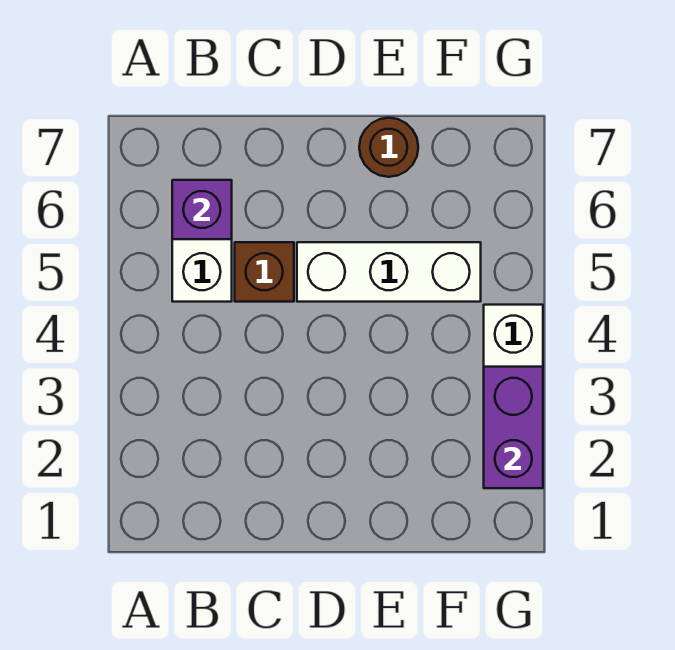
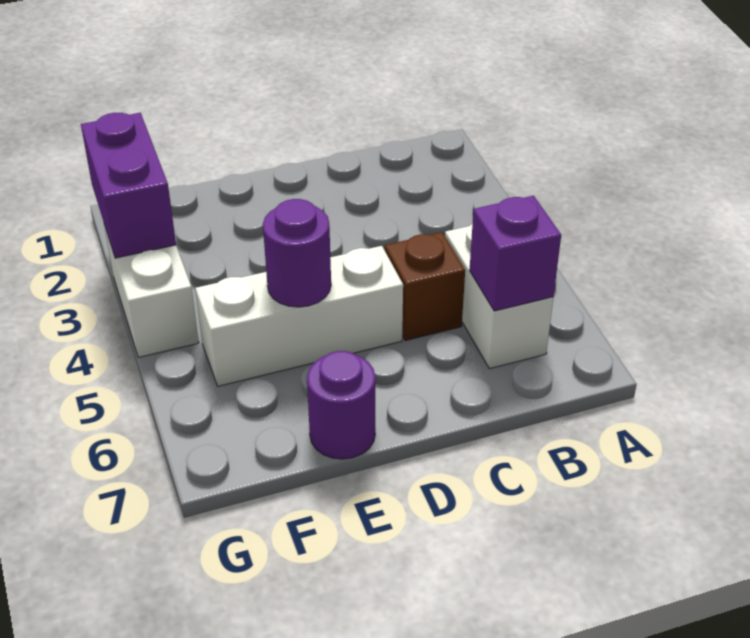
none -> purple round brick E5 level 2
brown round brick E7 level 1 -> purple round brick E7 level 1

